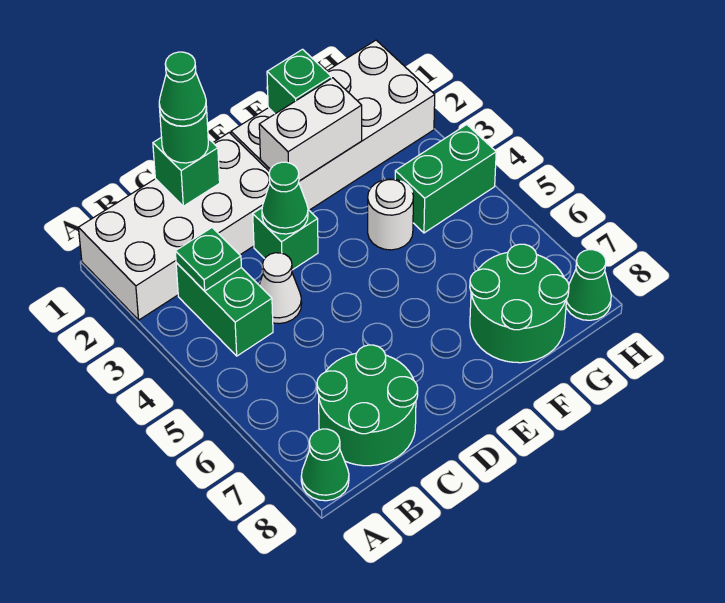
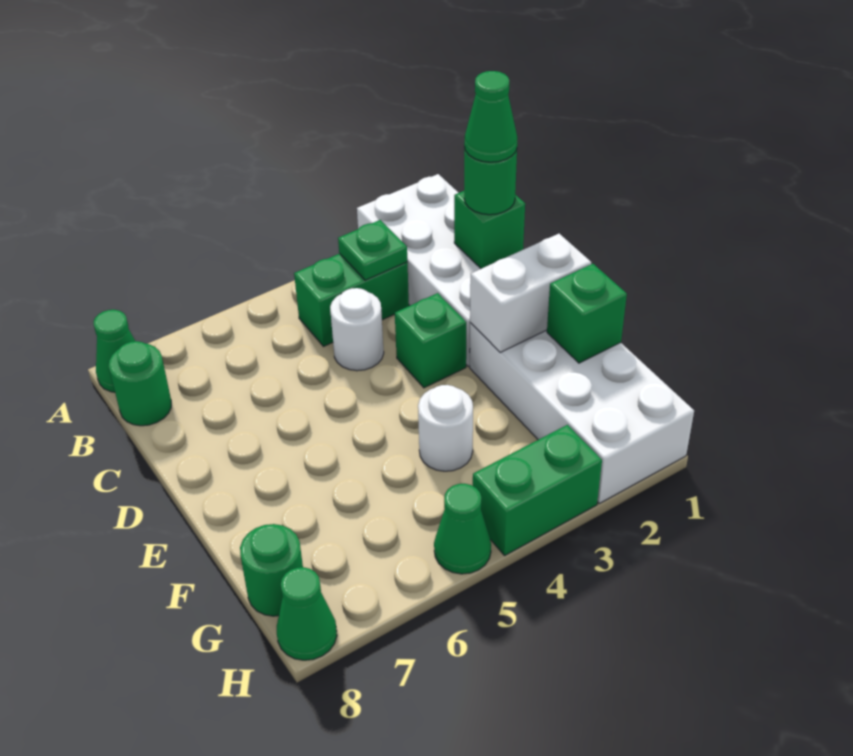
green round brick B7:C8 level 1 -> green round brick B8 level 1
white cone C4 level 1 -> white round brick C4 level 1
green cone D3 level 2 -> green cone H5 level 1
white brick E2:F2 level 2 -> white brick E1:E2 level 2
green round brick F7:G8 level 1 -> green round brick G8 level 1
green brick G4:H4 level 1 -> green brick H3:H4 level 1

